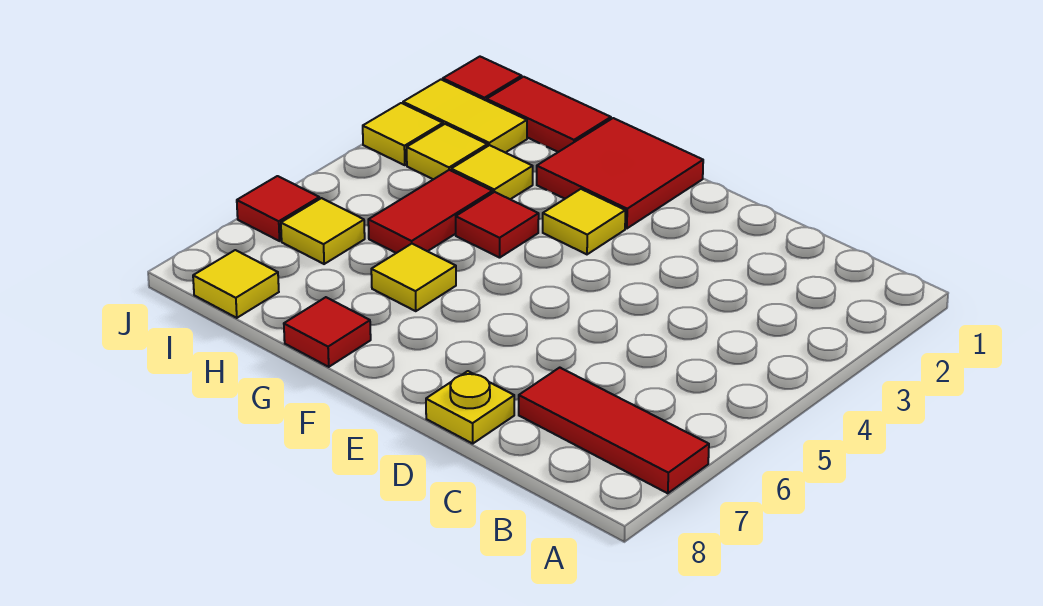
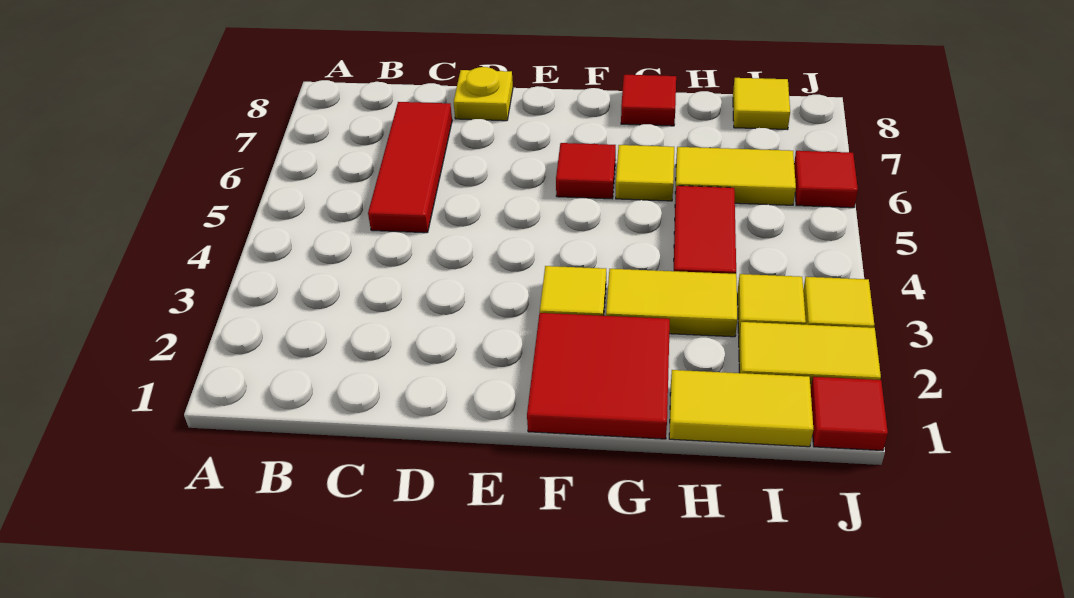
red tile A7:C7 level 1 -> red tile C5:C7 level 1
red tile G4 level 1 -> red tile F6 level 1
red tile H1:I1 level 1 -> yellow tile H1:I1 level 1
yellow tile H3 level 1 -> yellow tile G3:H3 level 1
yellow tile I6 level 1 -> yellow tile H6:I6 level 1

